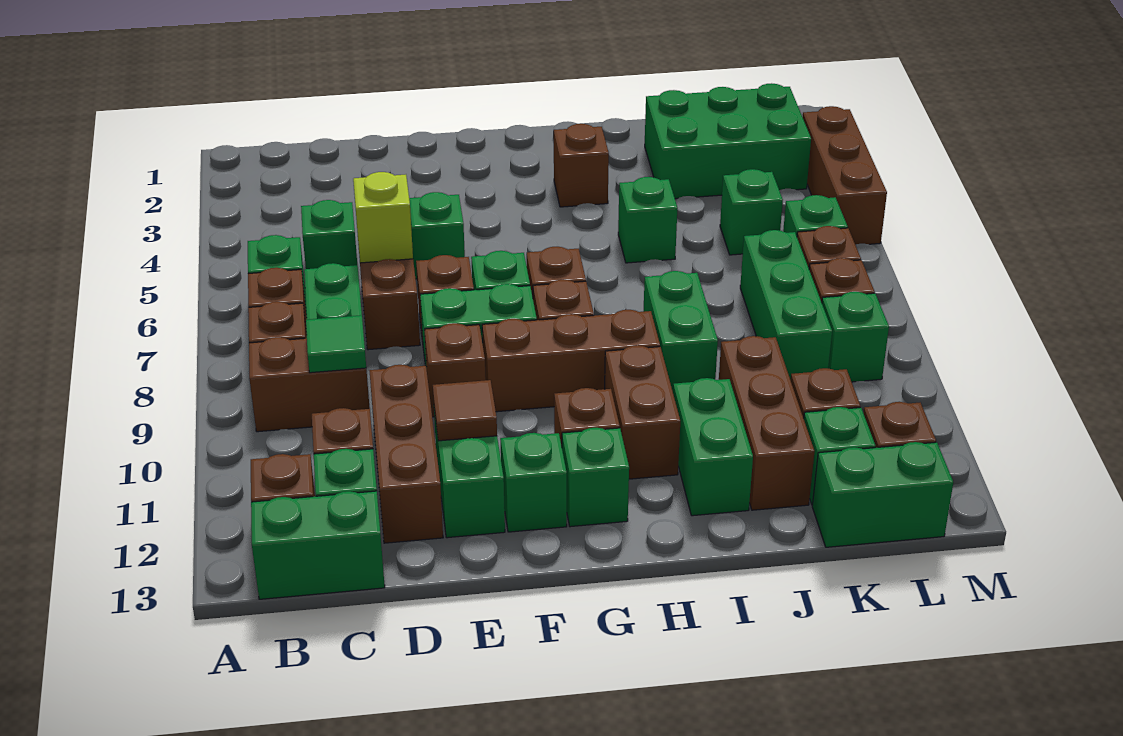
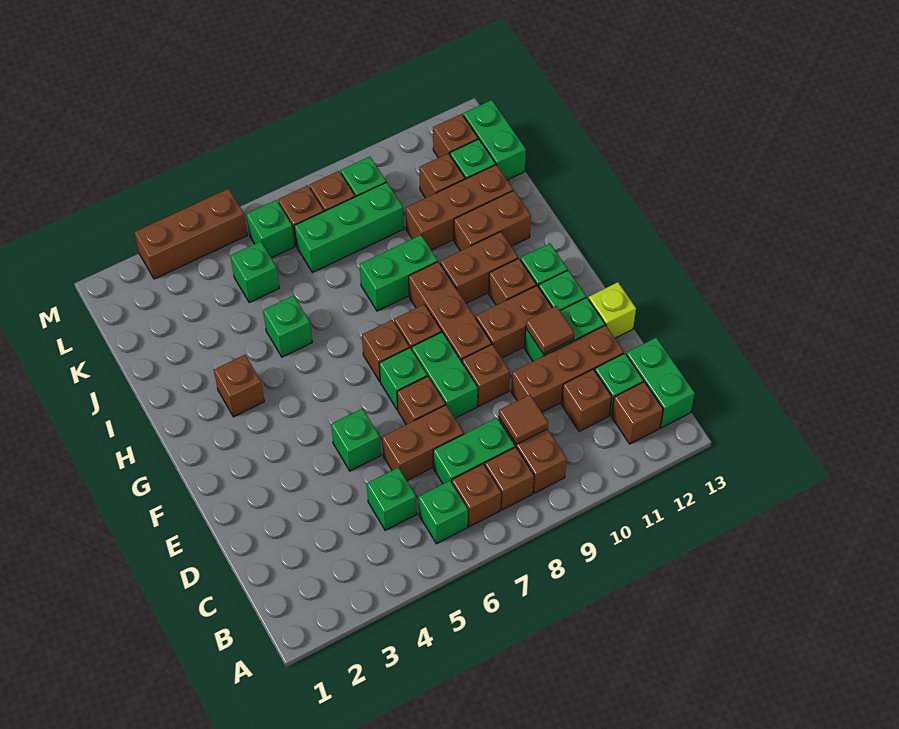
green tile C9 level 2 -> brown tile C9 level 2
lime brick D6 level 2 -> lime brick E13 level 1
none -> brown brick F10:F11 level 1
green brick I11:I12 level 1 -> brown brick I11:I12 level 1
green brick J2:L3 level 1 -> none

